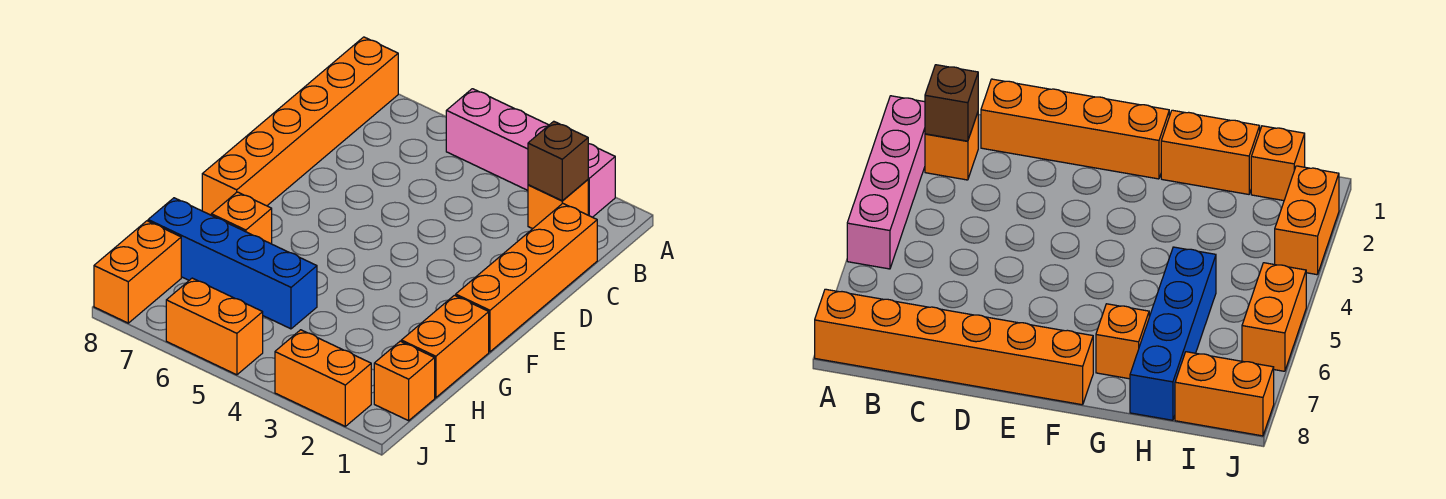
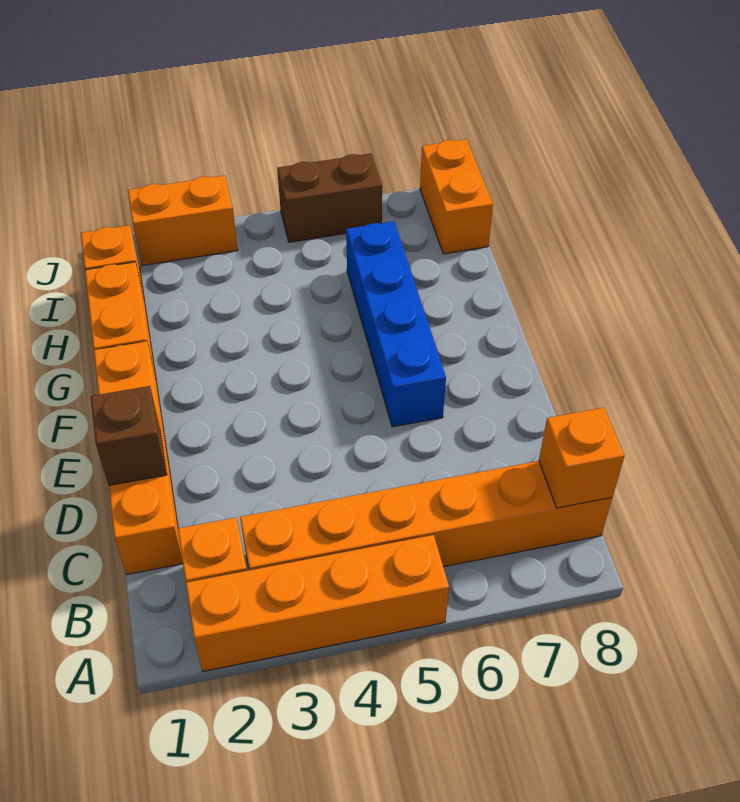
pink brick A2:A5 level 1 -> orange brick A2:A5 level 1
orange brick A8:F8 level 1 -> orange brick B3:B8 level 1
brown brick B2 level 2 -> brown brick D1 level 2
orange brick G7 level 1 -> orange brick B8 level 2
blue brick H5:H8 level 1 -> blue brick E6:H6 level 1
orange brick J5:J6 level 1 -> brown brick J5:J6 level 1

